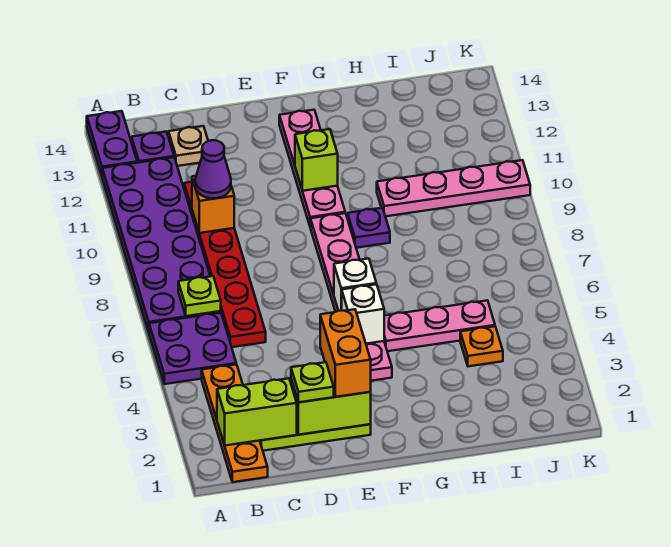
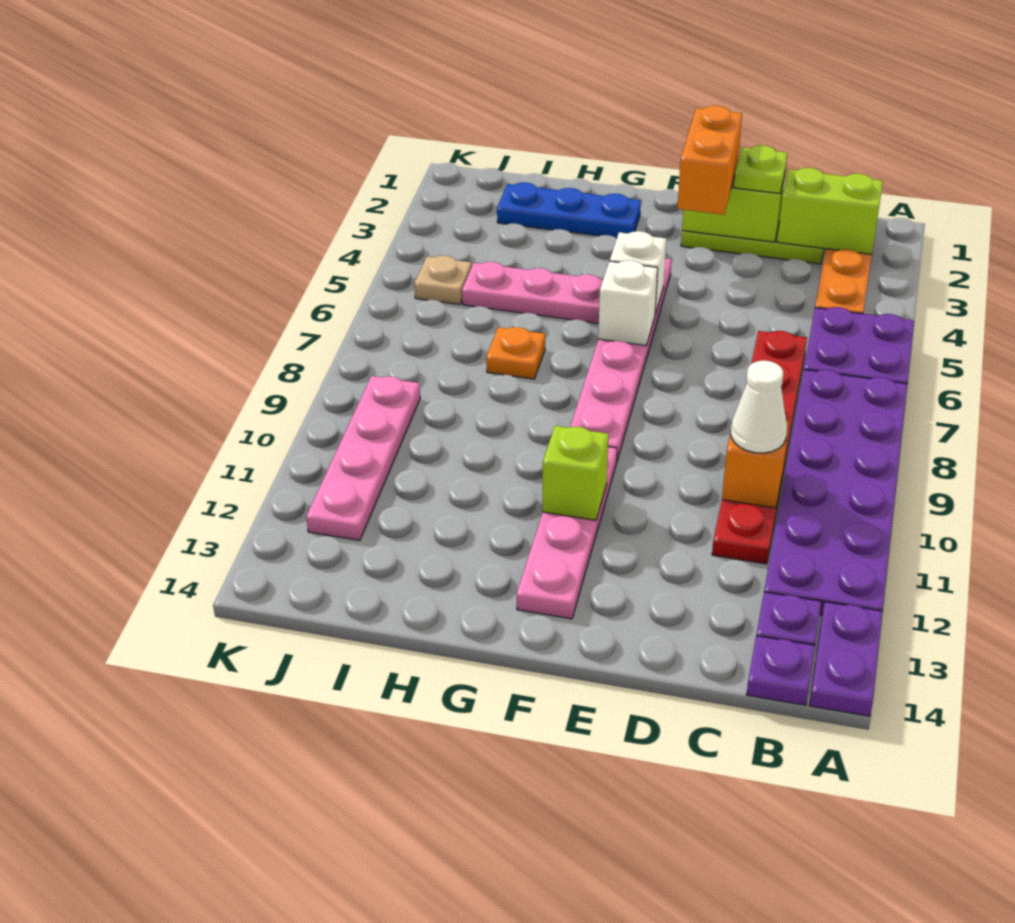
lime plate B7 level 2 -> none
purple cone C10 level 3 -> white cone C10 level 3
tan plate C13 level 1 -> tan plate J5 level 1
none -> blue plate G2:I2 level 1
purple plate G9 level 1 -> purple plate B14 level 1
pink plate H10:K10 level 1 -> pink plate J9:J12 level 1
orange plate I4 level 1 -> orange plate H7 level 1

